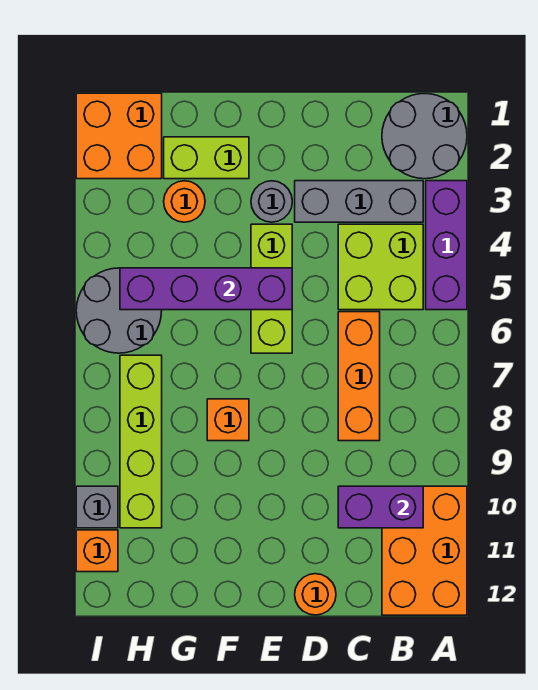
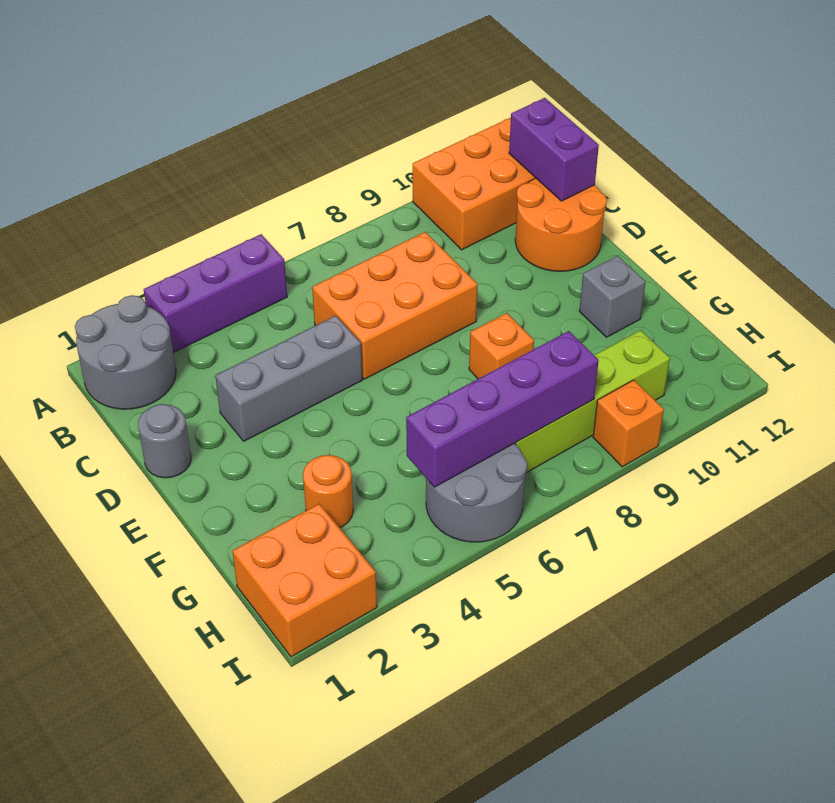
grey brick B3:D3 level 1 -> grey brick D3:D5 level 1
lime brick B4:C5 level 1 -> none
purple brick B10:C10 level 2 -> purple brick B12:C12 level 2
orange brick C6:C8 level 1 -> orange brick C6:D8 level 1
orange round brick D12 level 1 -> orange round brick C11:D12 level 1
grey round brick E3 level 1 -> grey round brick D1 level 1
lime brick E4:E6 level 1 -> none
purple brick E5:H5 level 2 -> purple brick H5:H8 level 2
lime brick F2:G2 level 1 -> none
grey brick I10 level 1 -> grey brick F11 level 1
orange brick I11 level 1 -> orange brick I9 level 1

